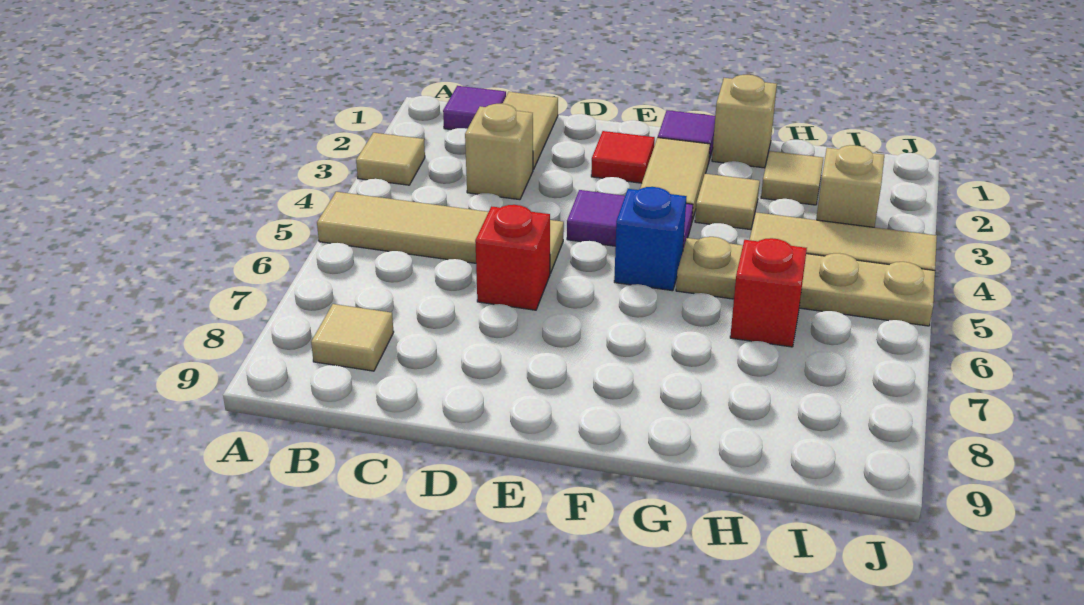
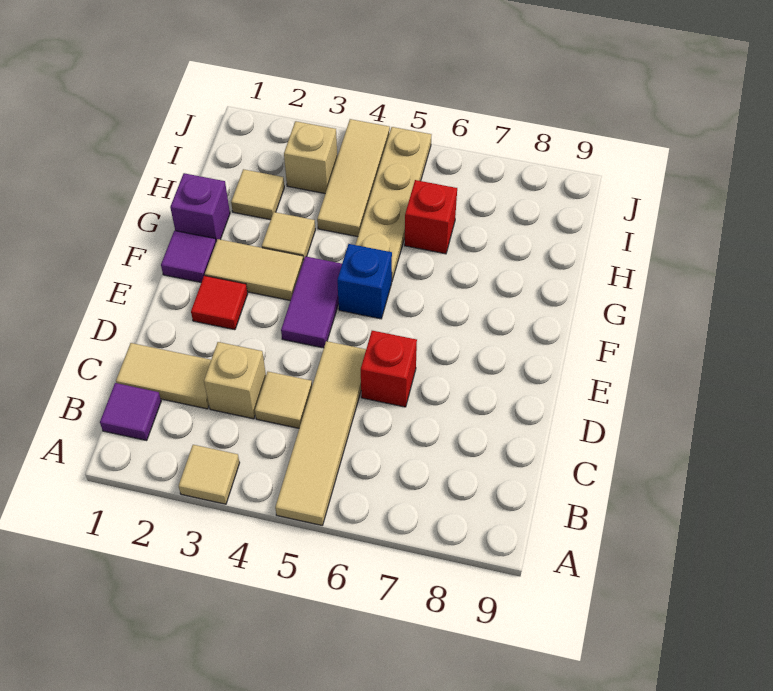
tan tile B8 level 1 -> tan tile C4 level 1
tan brick G1 level 1 -> purple brick G1 level 1

